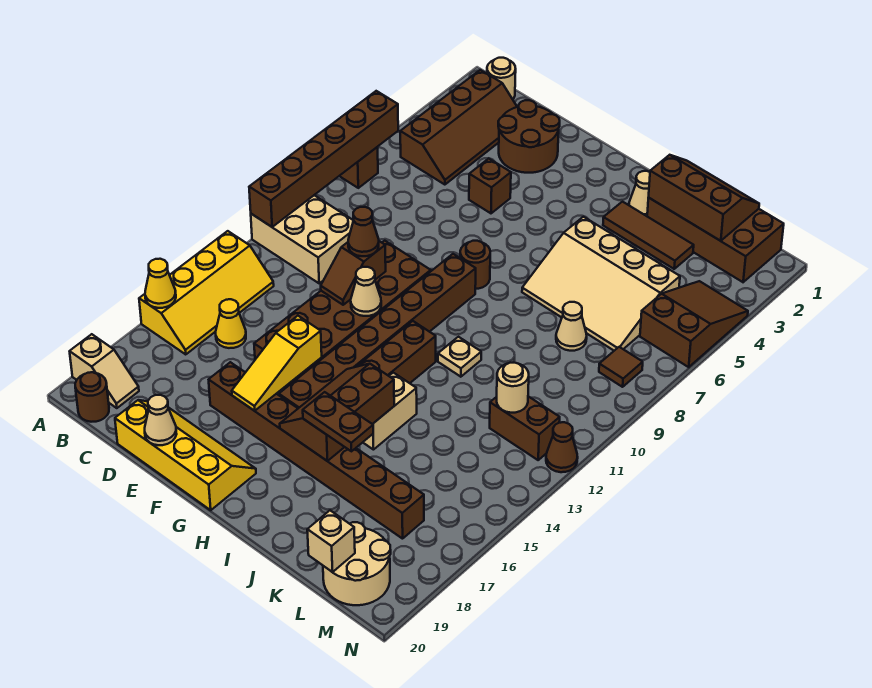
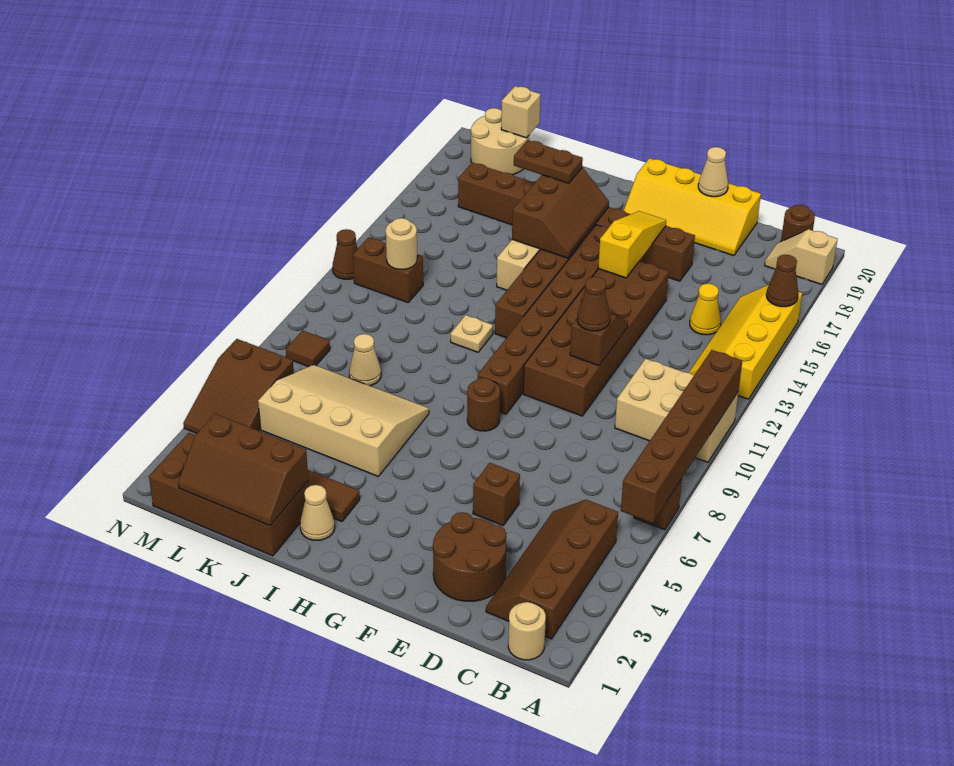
yellow cone A16 level 2 -> brown cone A16 level 2
tan cone F12 level 2 -> none

